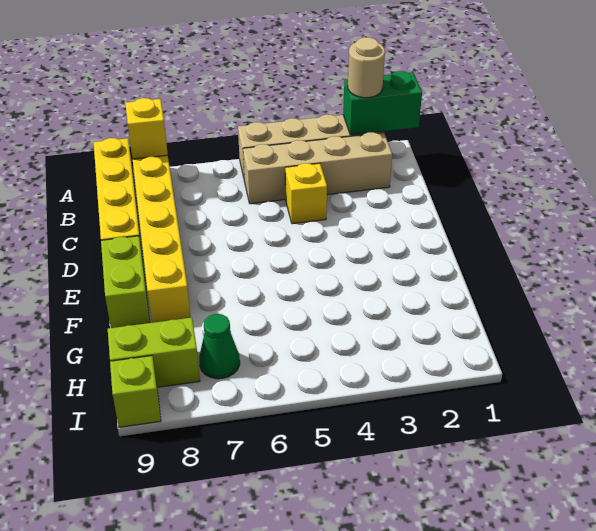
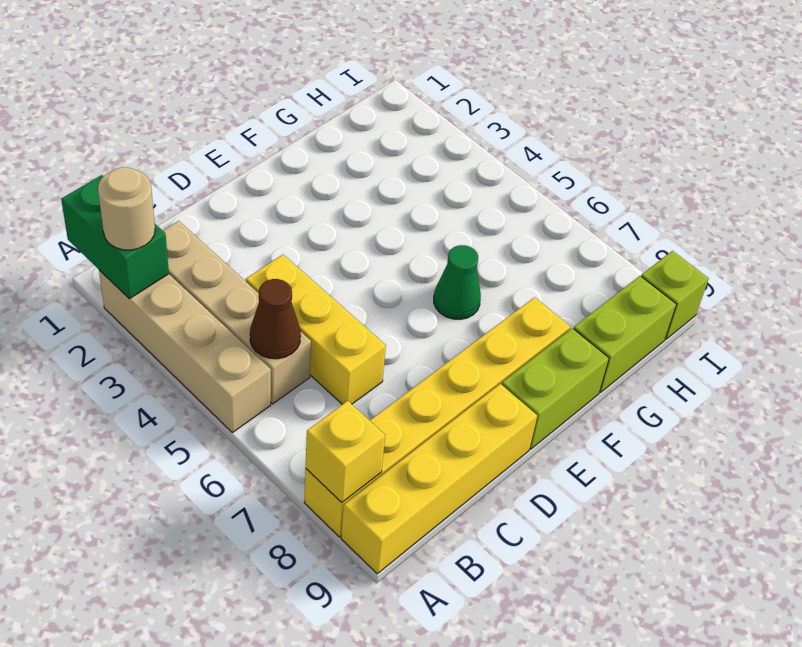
none -> brown cone B5 level 2
yellow brick C4 level 1 -> yellow brick C4:C6 level 1
green cone H7 level 1 -> green cone F6 level 1
lime brick H8:H9 level 1 -> lime brick G9:H9 level 1

